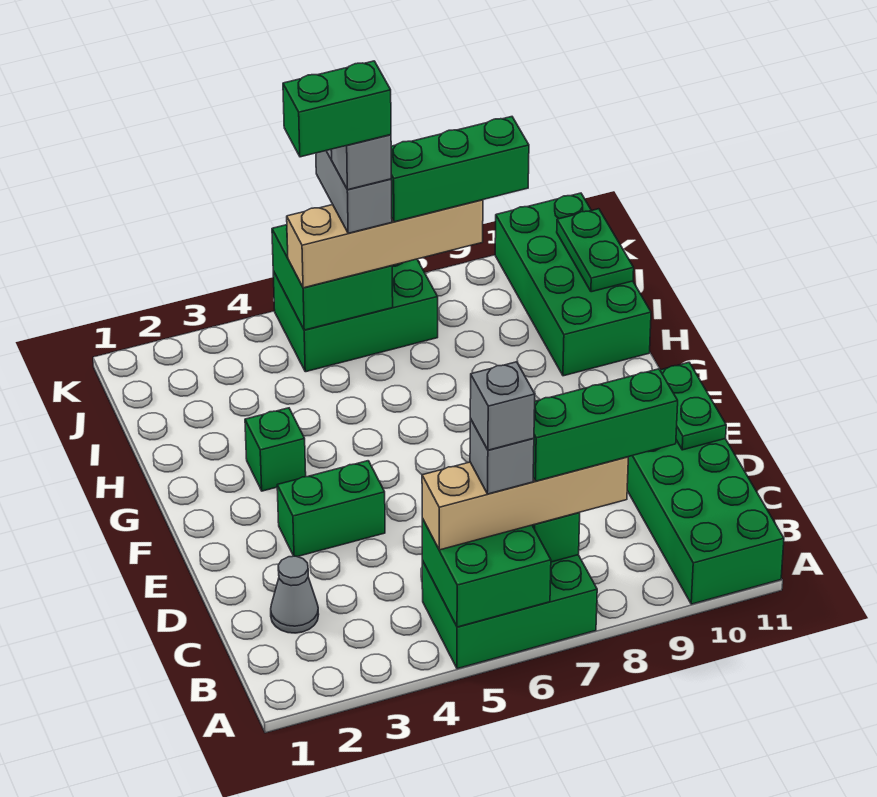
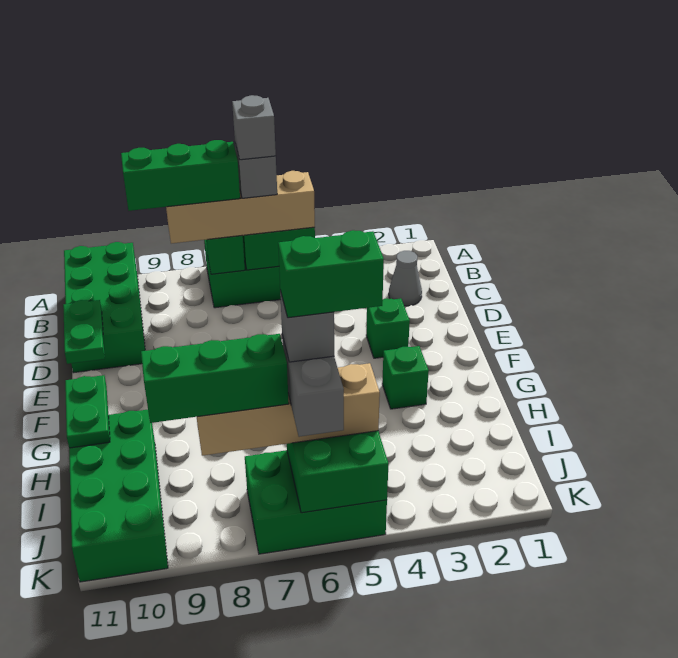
green brick E3:E4 level 1 -> green brick E3 level 1
green plate I11:J11 level 2 -> green plate G11:H11 level 2

